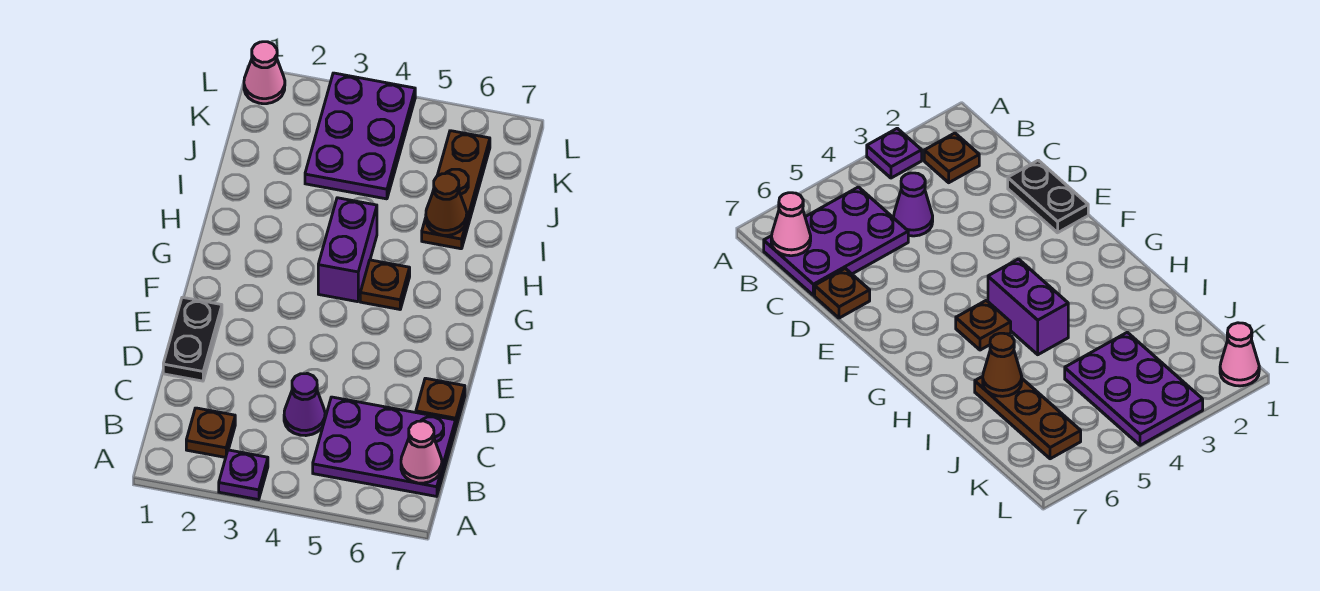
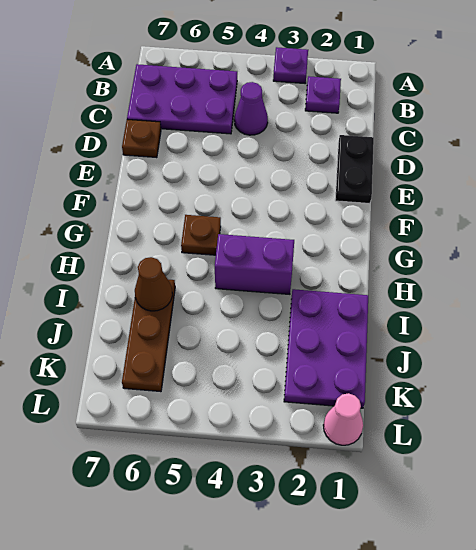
brown plate B2 level 1 -> purple plate B2 level 1
pink cone B7 level 2 -> none
purple brick G4:H4 level 1 -> purple brick H3:H4 level 1
purple plate J3:L4 level 1 -> purple plate I1:K2 level 1

